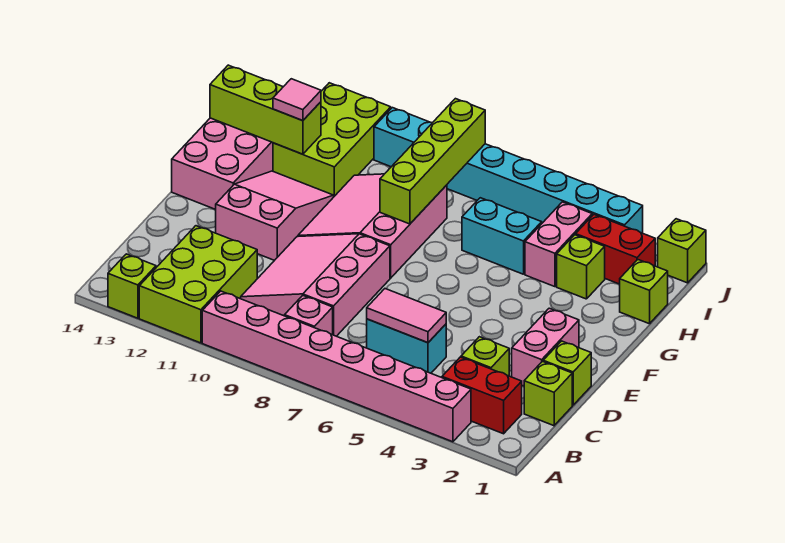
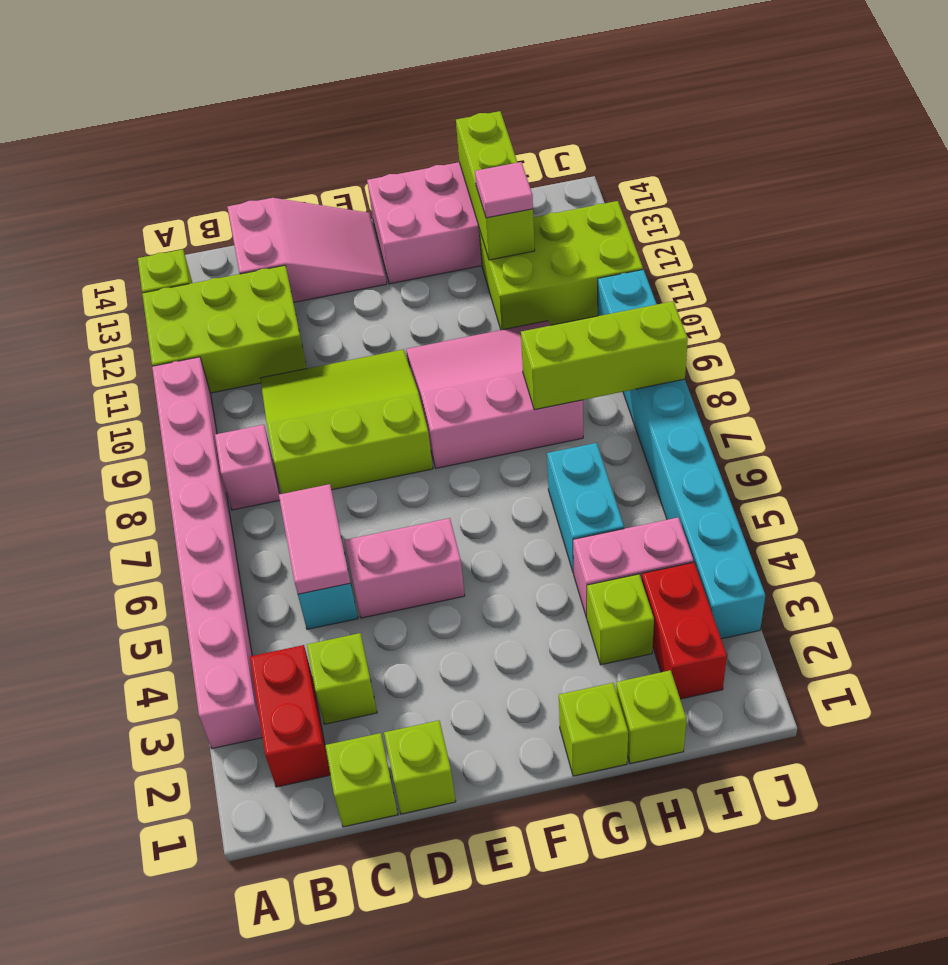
pink slope C8:E10 level 1 top 8 -> lime slope C8:E10 level 1 top 8
pink brick D2:E2 level 1 -> pink brick D5:E5 level 1
pink slope E11:G12 level 1 top E -> pink slope C13:E14 level 1 top C
lime brick G8:J8 level 2 -> lime brick H8:J8 level 2
lime brick J1 level 1 -> lime brick G1 level 1

